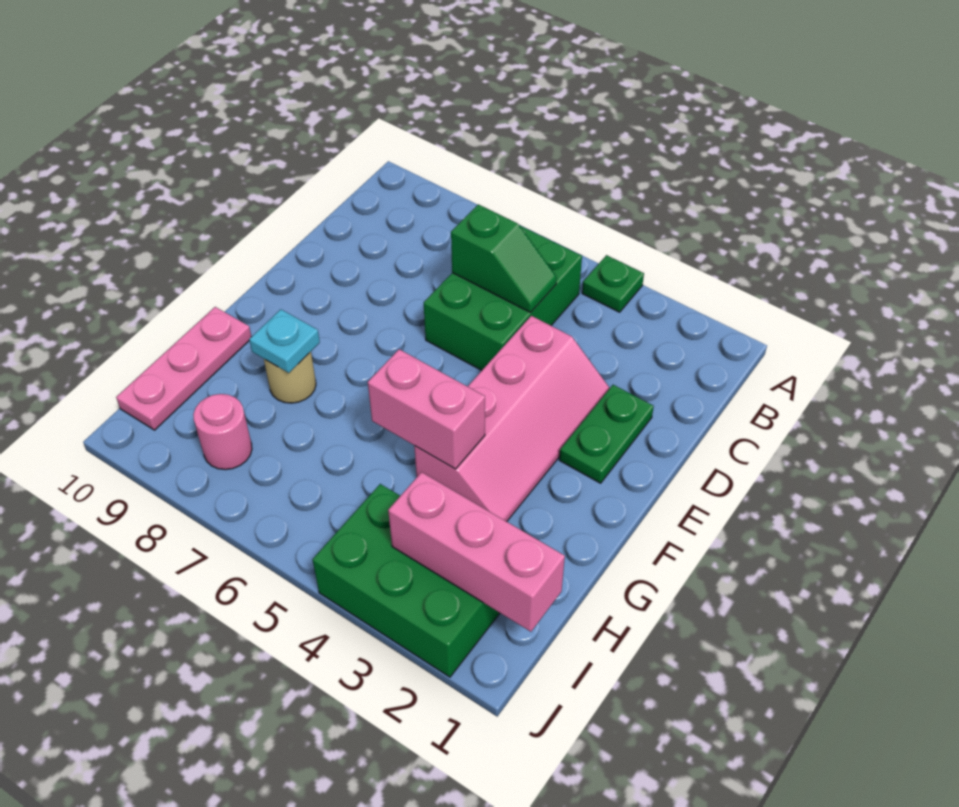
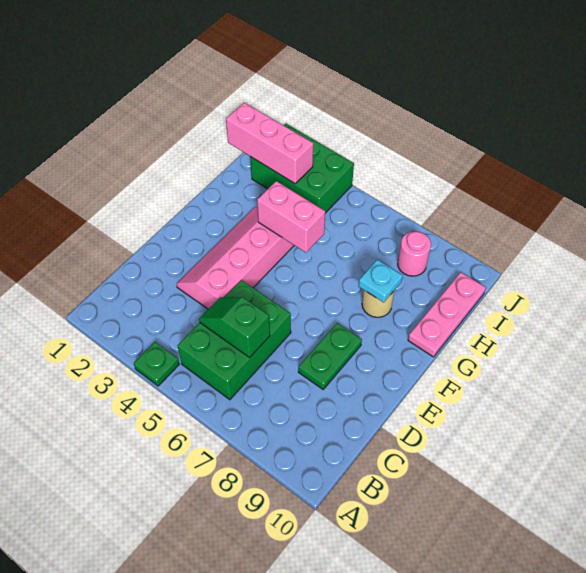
green plate D2:E2 level 1 -> green plate D8:E8 level 1

